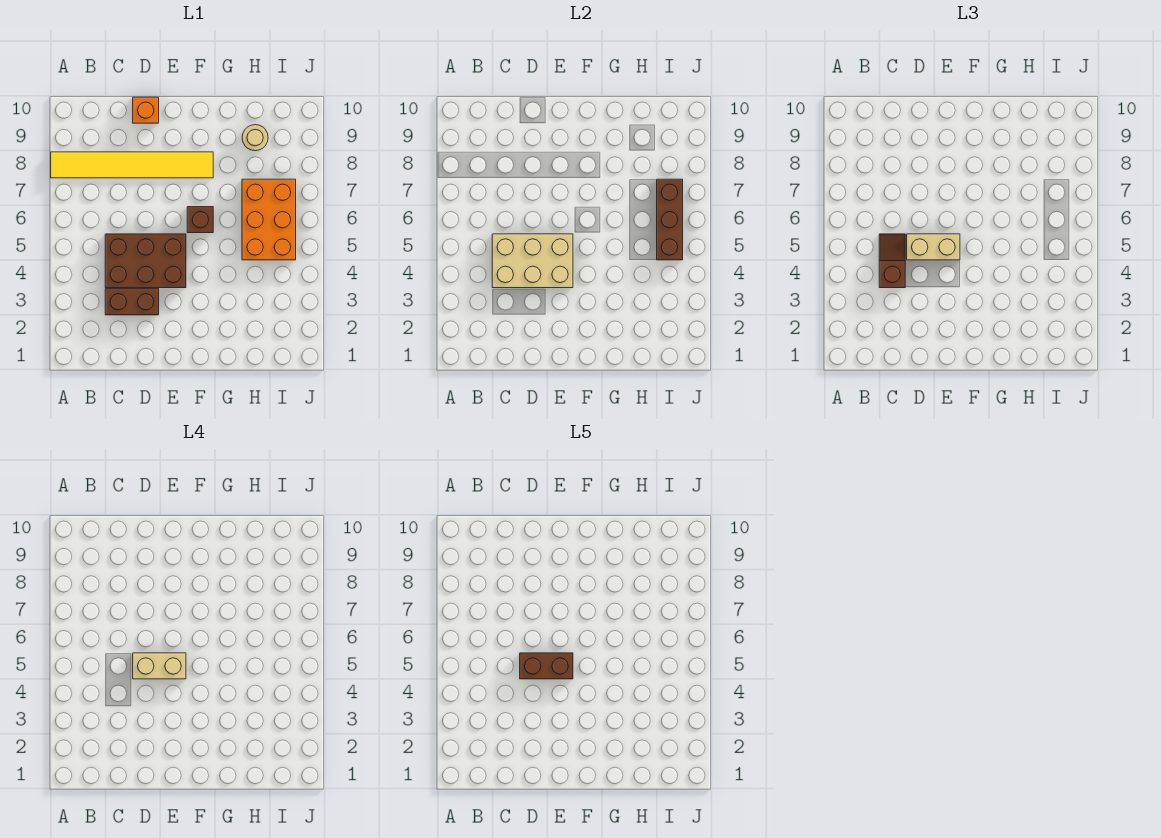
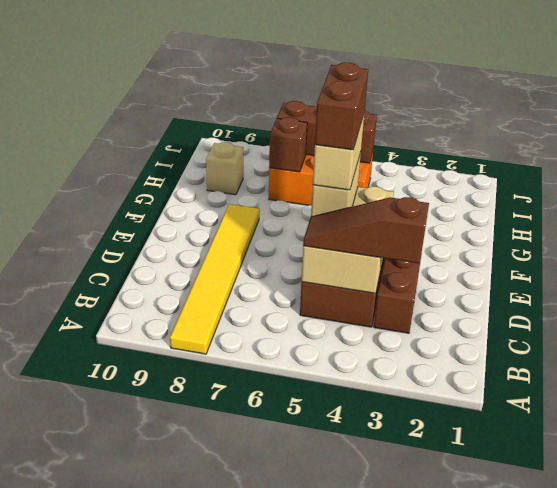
brown slope C4:C5 level 3 top 4 -> brown slope C3:C5 level 3 top 3
orange brick D10 level 1 -> none
brown brick F6 level 1 -> brown brick H7 level 2
tan round brick H9 level 1 -> tan brick H9 level 1

